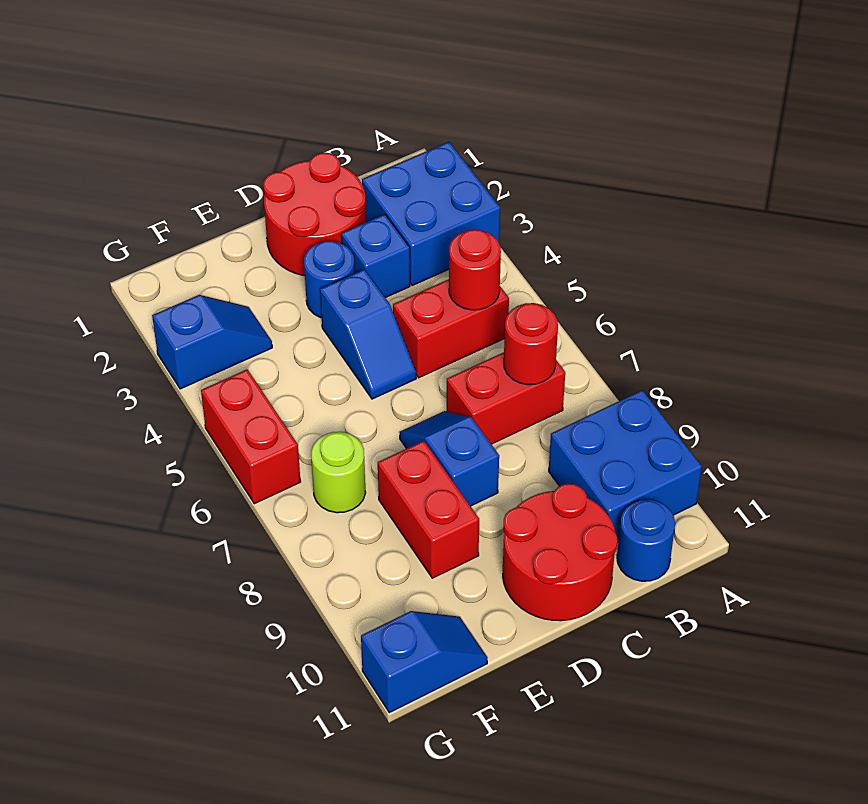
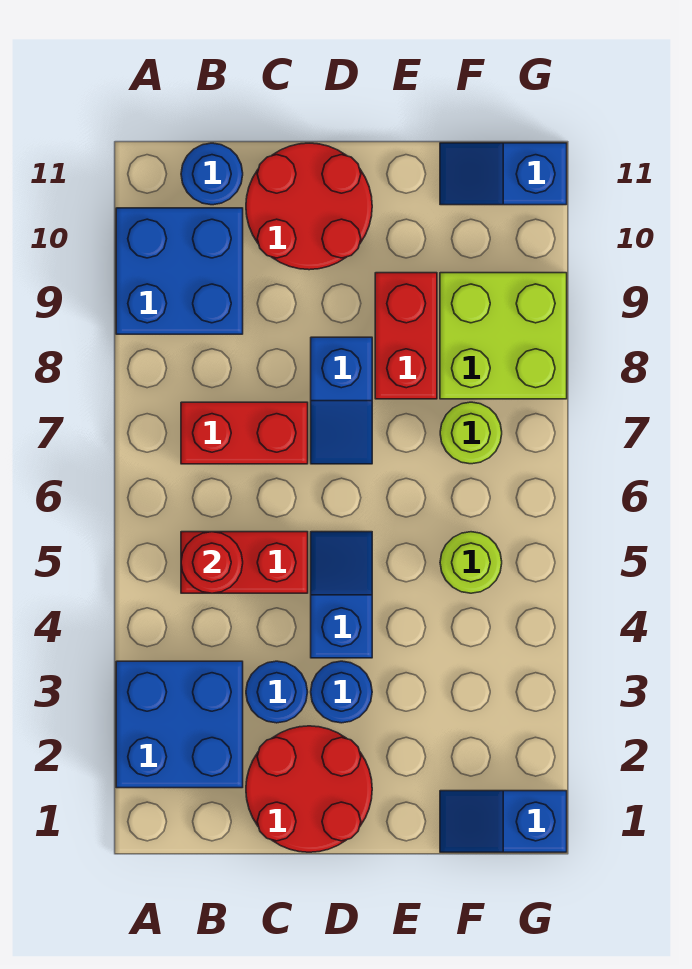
red round brick B7 level 2 -> none
blue brick C3 level 1 -> blue round brick C3 level 1
blue slope F3:G3 level 1 top G -> blue slope F1:G1 level 1 top G
none -> lime round brick F5 level 1
none -> lime brick F8:G9 level 1
red brick G5:G6 level 1 -> none

